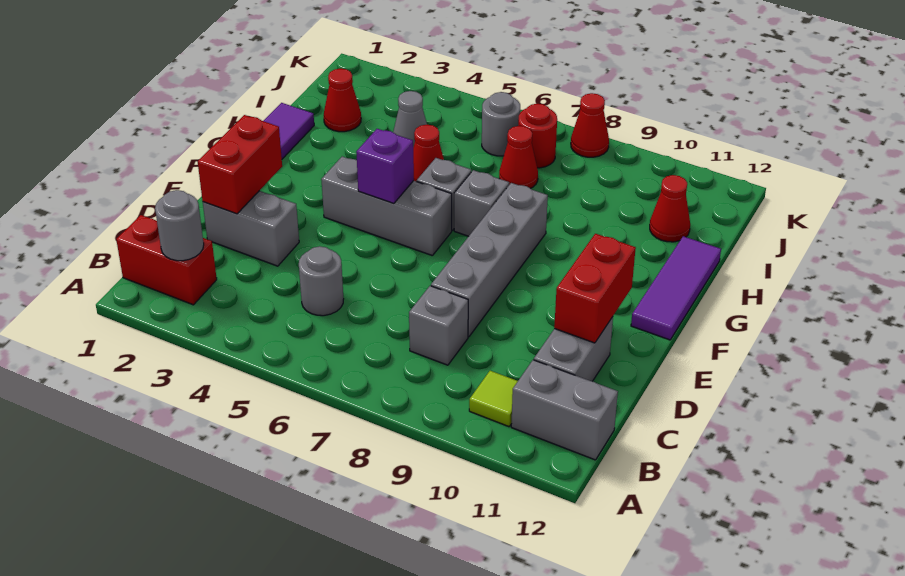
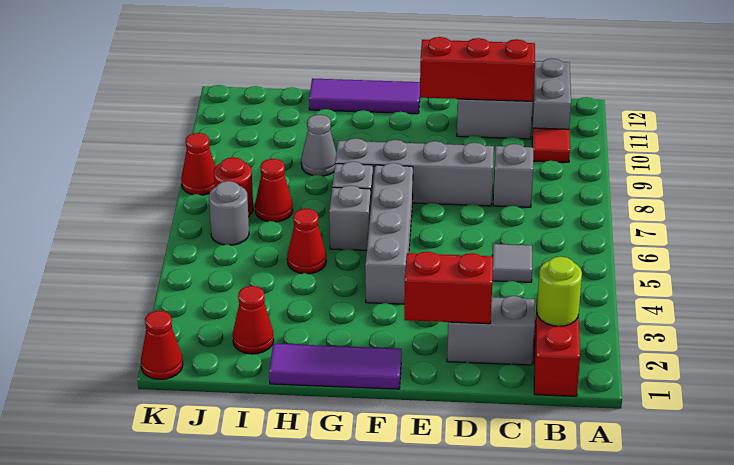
grey round brick B2 level 2 -> lime round brick B2 level 2
lime tile B10 level 1 -> red tile B10 level 1
grey round brick C5 level 1 -> grey tile C5 level 1
grey brick D2:D3 level 1 -> grey brick C2:D2 level 1
red brick D11:E11 level 2 -> red brick C11:E11 level 2
grey brick F4:F6 level 1 -> grey brick F4:F7 level 1
purple brick F5 level 2 -> none
grey cone I4 level 1 -> grey cone H9 level 1
red cone I11 level 1 -> red cone K1 level 1

